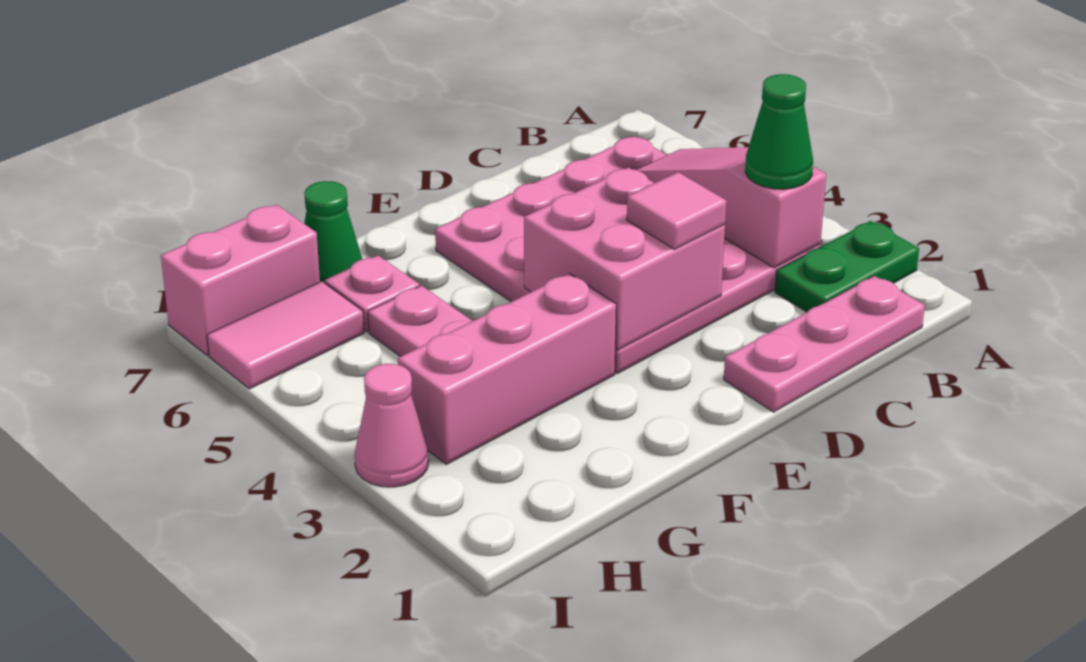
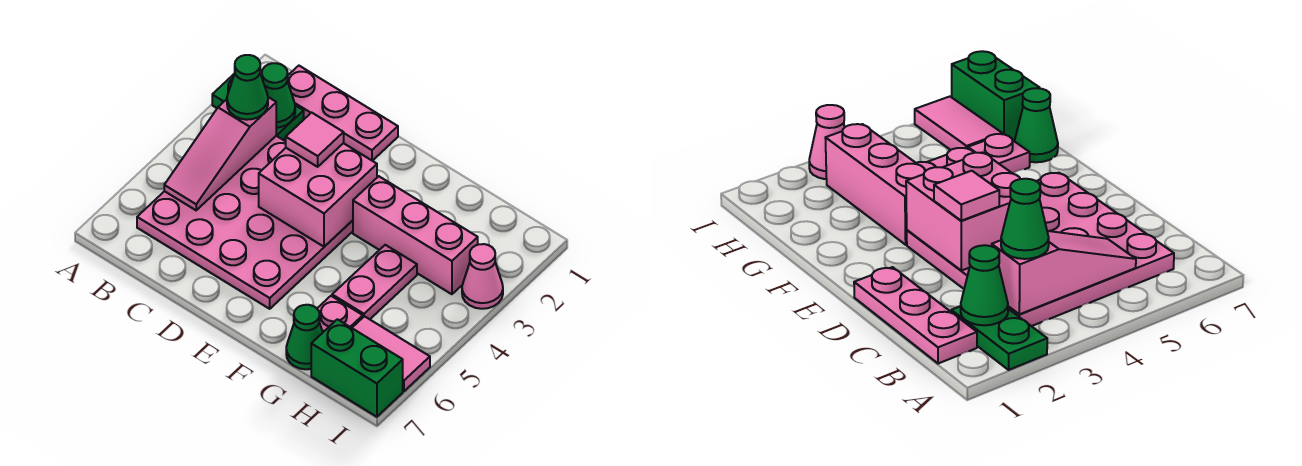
none -> green cone B2 level 2
pink brick H7:I7 level 1 -> green brick H7:I7 level 1

